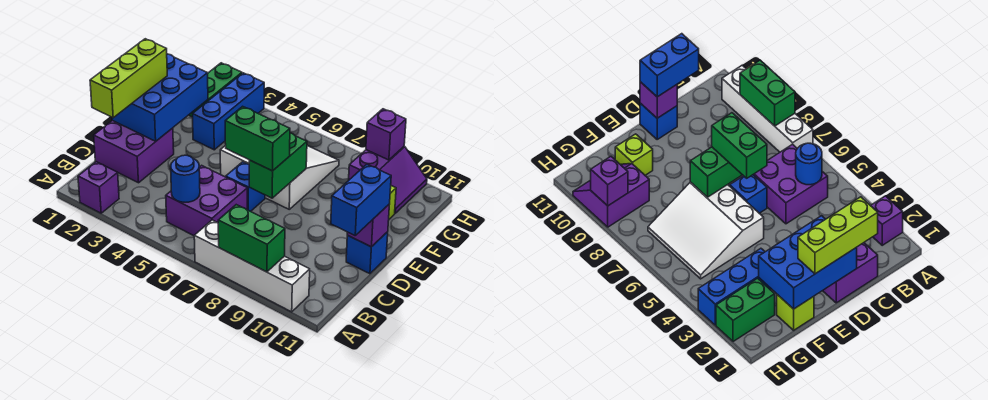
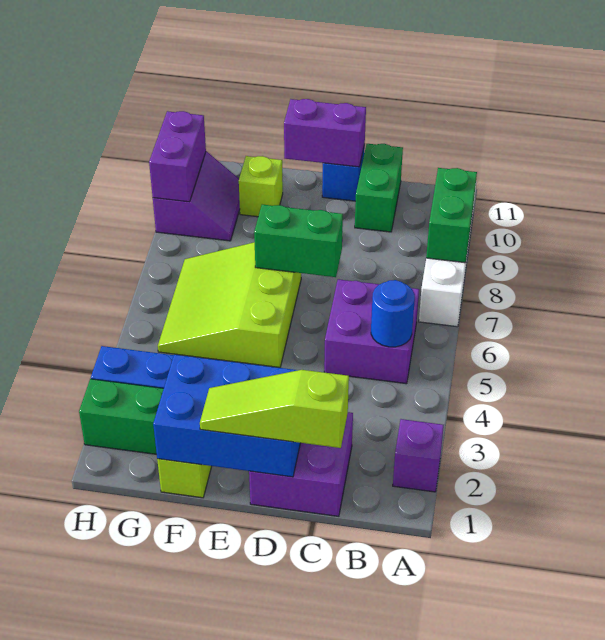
lime brick C1:E1 level 3 -> lime slope C1:E1 level 3 top C
blue brick C11:D11 level 3 -> none
blue brick D6 level 1 -> none
green brick D6:D7 level 3 -> green brick C10:C11 level 1
purple brick D11 level 2 -> purple brick D11:E11 level 2
white slope E5:G7 level 1 top E -> lime slope E5:G7 level 1 top E
purple slope G9:H10 level 1 top 9 -> purple slope G9:H10 level 1 top H
purple brick H9 level 2 -> purple brick H9:H10 level 2

